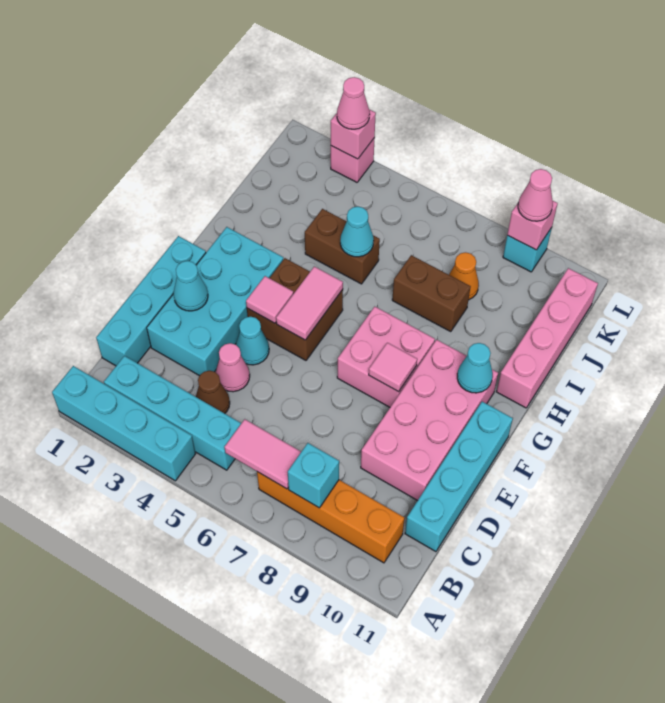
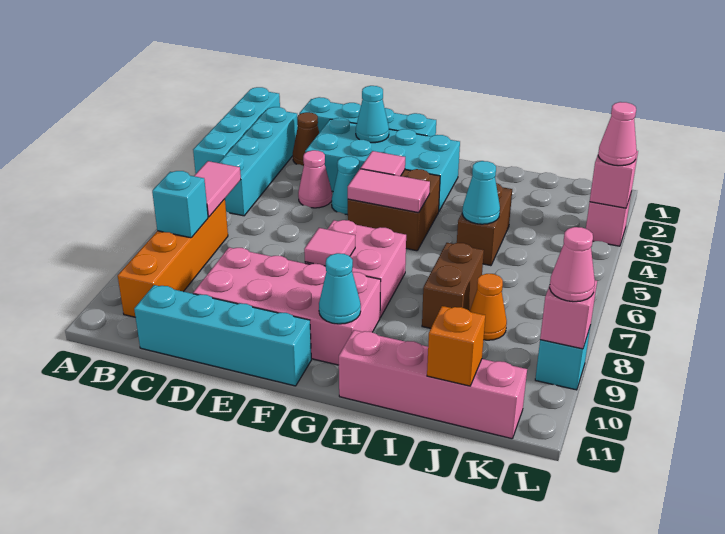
brown cone C4 level 1 -> brown cone C2 level 1
none -> orange brick J11 level 2

